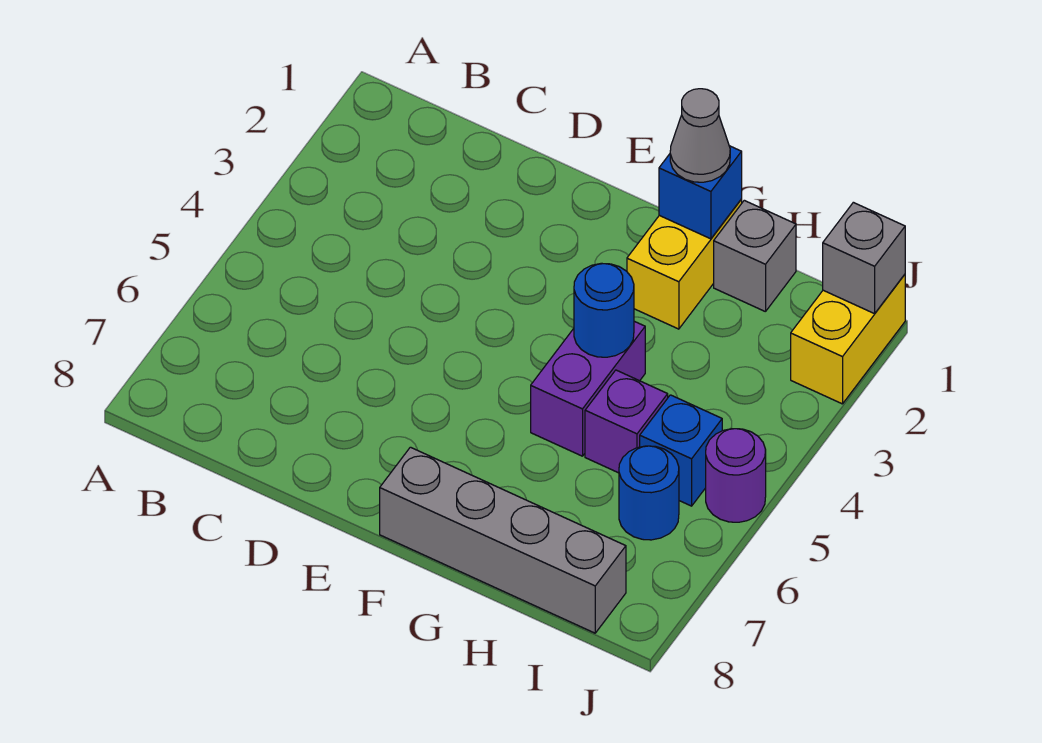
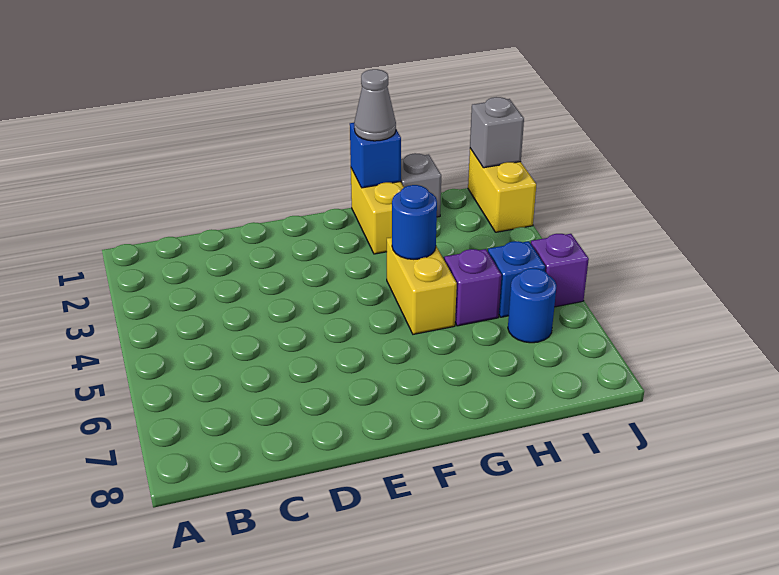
grey brick F8:I8 level 1 -> none
purple brick G4:G5 level 1 -> yellow brick G4:G5 level 1
purple round brick J5 level 1 -> purple brick J5 level 1

